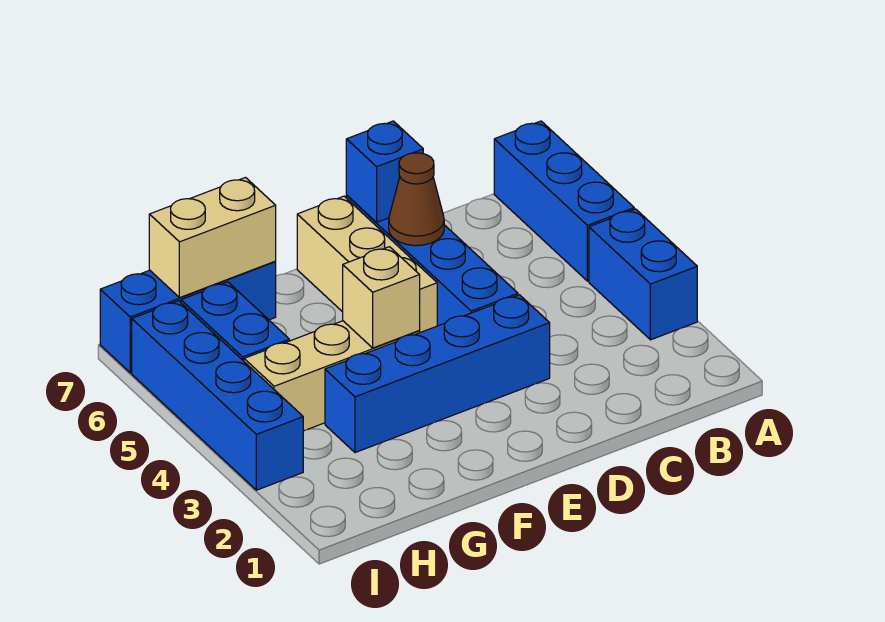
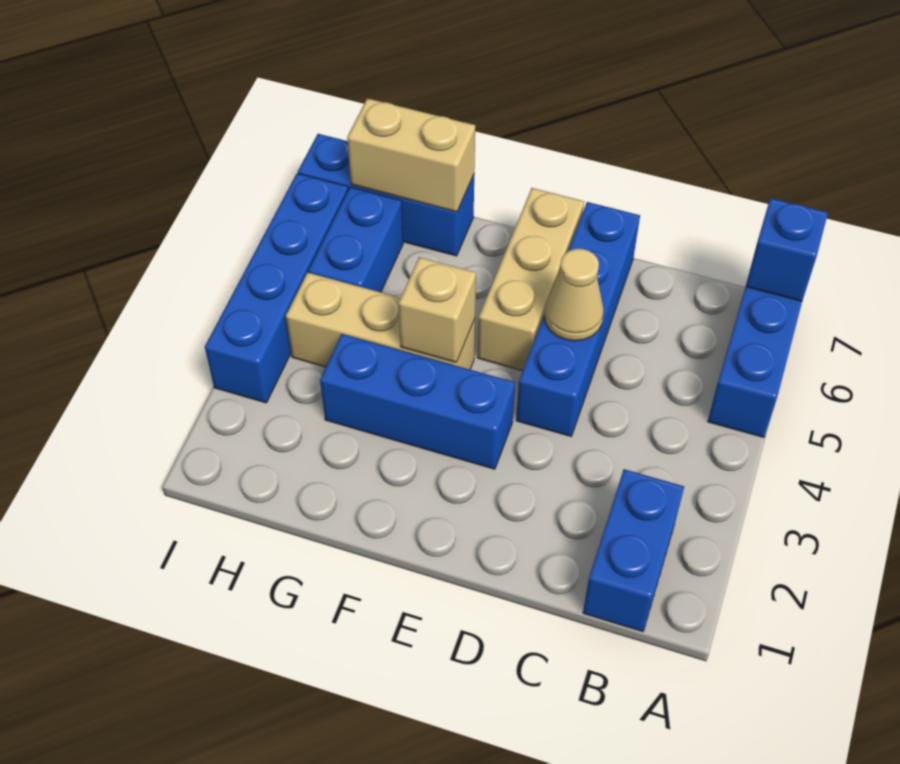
blue brick A3:A4 level 1 -> blue brick B1:B2 level 1
blue brick D3:G3 level 1 -> blue brick E3:G3 level 1
none -> tan cone D5 level 2
brown cone D6 level 2 -> none
blue brick D7 level 2 -> blue brick A7 level 2

